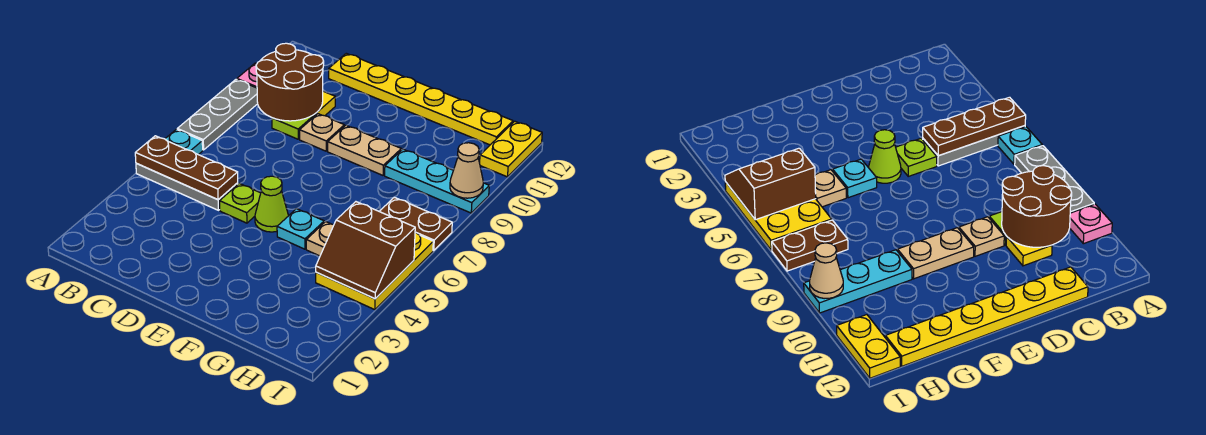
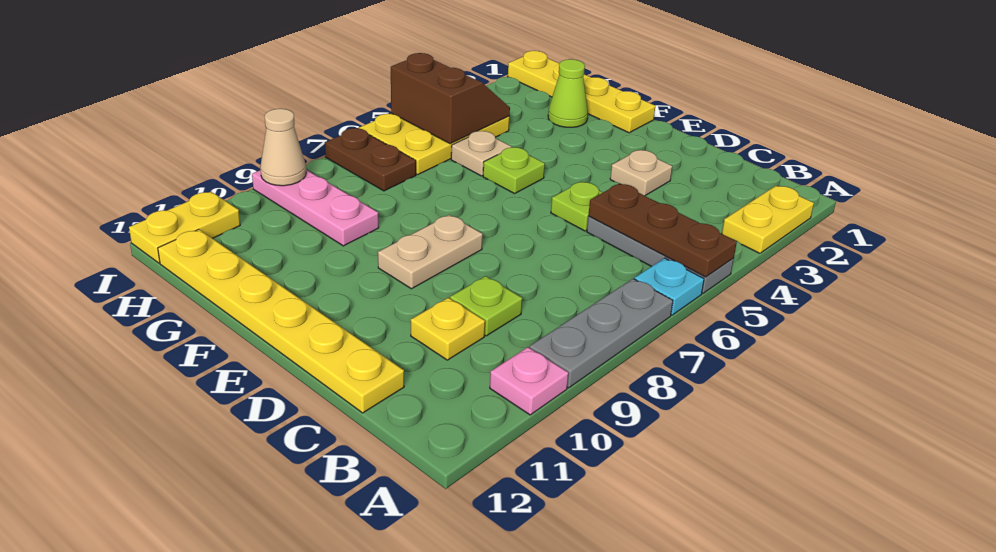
none -> yellow plate A2:A3 level 1
brown round brick B9:C10 level 2 -> none
tan plate D9 level 1 -> tan plate D3 level 1
lime cone E5 level 1 -> lime cone G2 level 1
tan plate E9:F9 level 1 -> tan plate E8:E9 level 1
none -> yellow plate F1:I1 level 1
cyan plate F5 level 1 -> lime plate F5 level 1
cyan plate G9:I9 level 1 -> pink plate G9:I9 level 1

